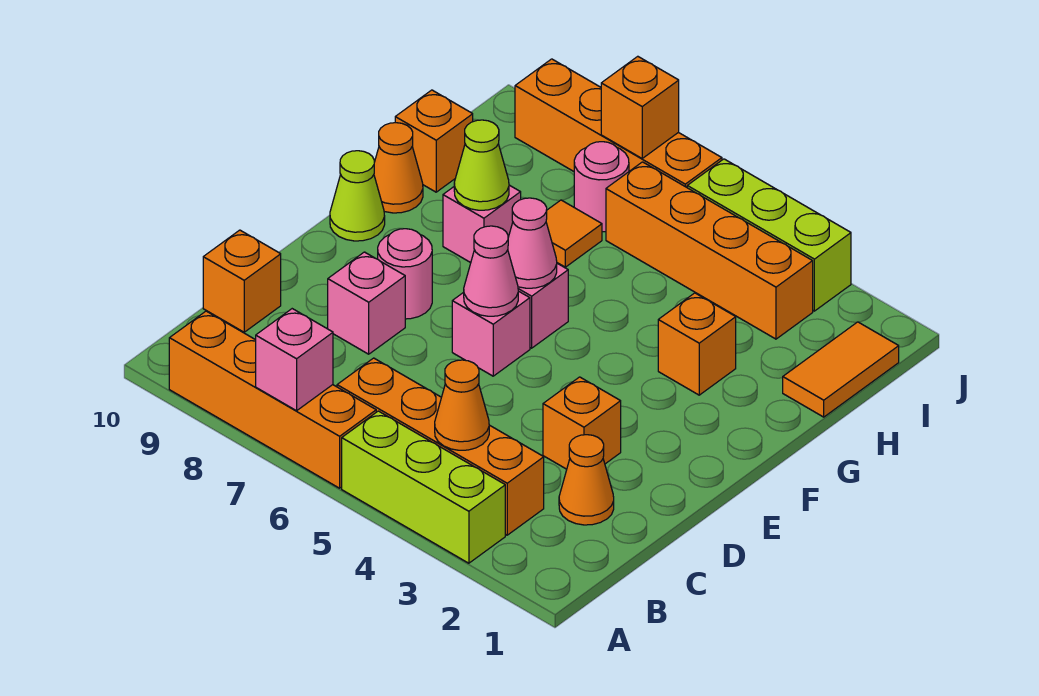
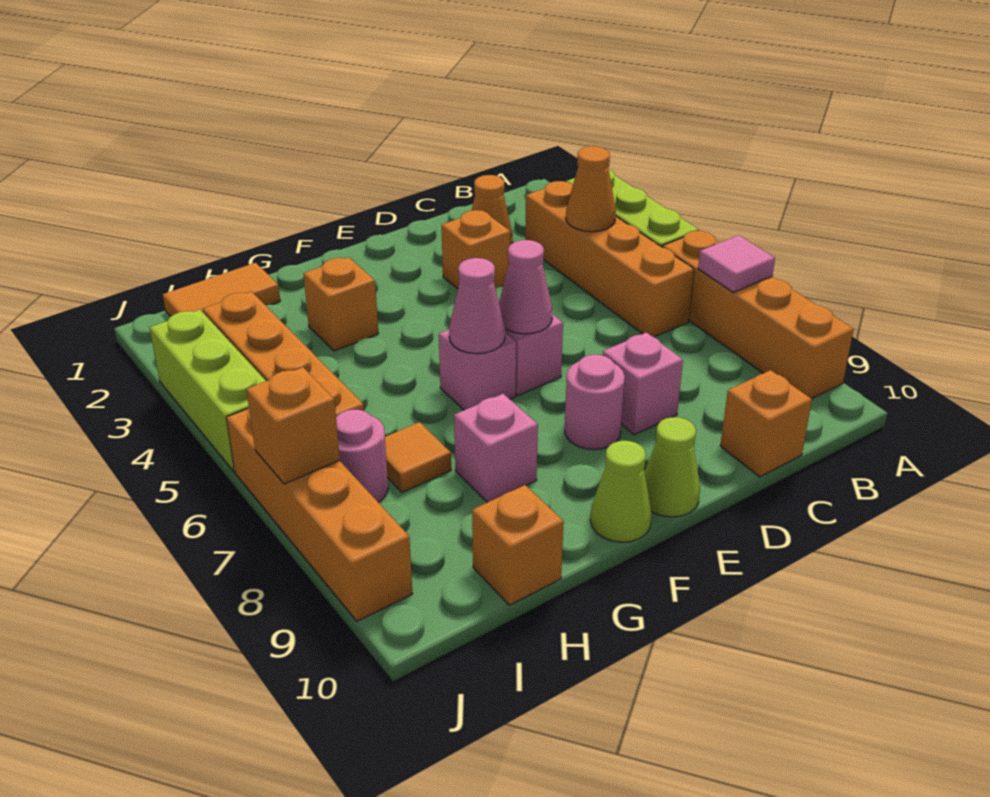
pink brick A7 level 2 -> pink tile A7 level 2
lime cone G8 level 2 -> lime cone E10 level 1
orange cone G10 level 1 -> none

